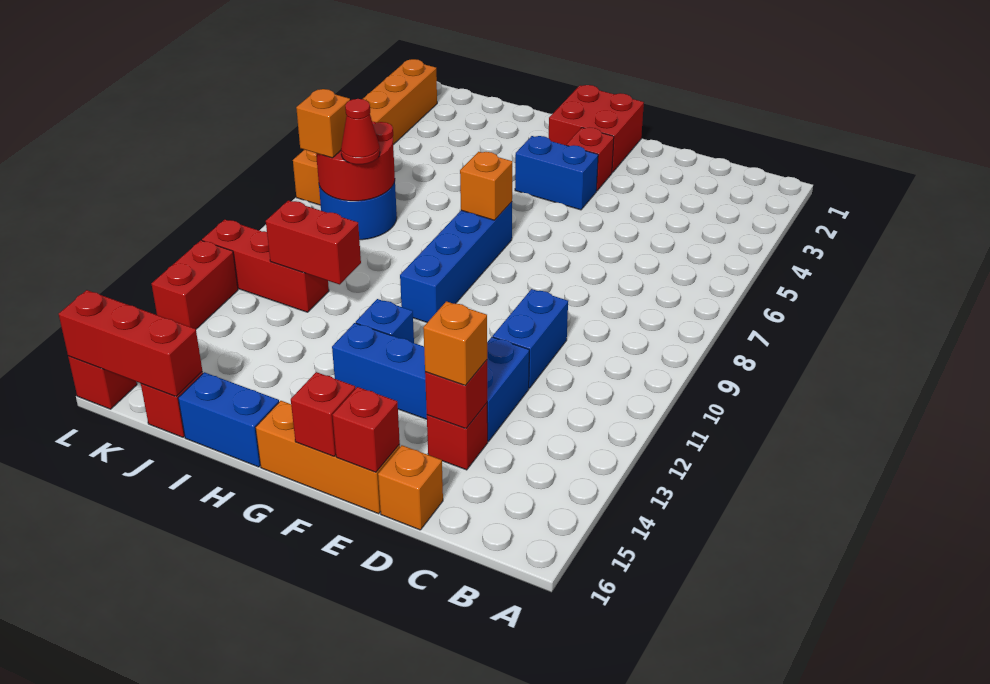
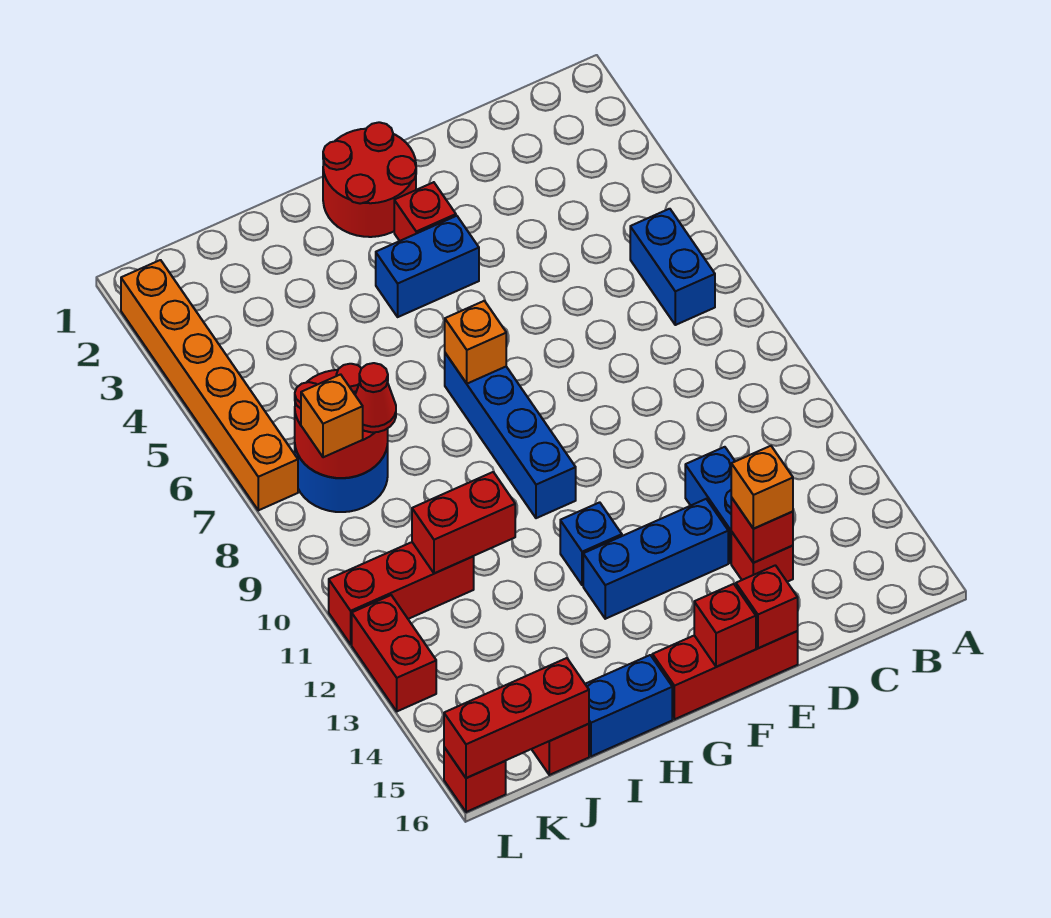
blue brick D10:D11 level 1 -> blue brick B6:B7 level 1
orange brick D16 level 1 -> none
orange brick E16:G16 level 1 -> red brick E16:G16 level 1
red brick F1:G2 level 1 -> red round brick F1:G2 level 1

